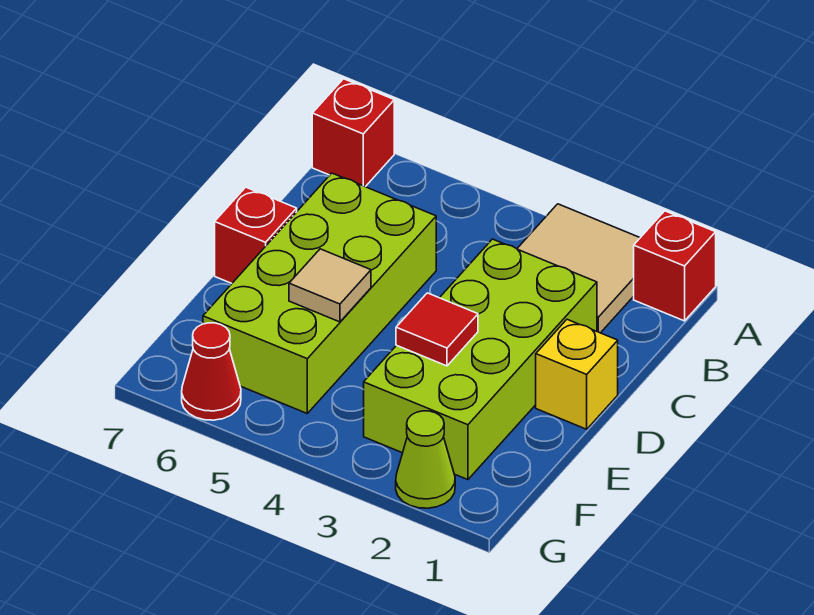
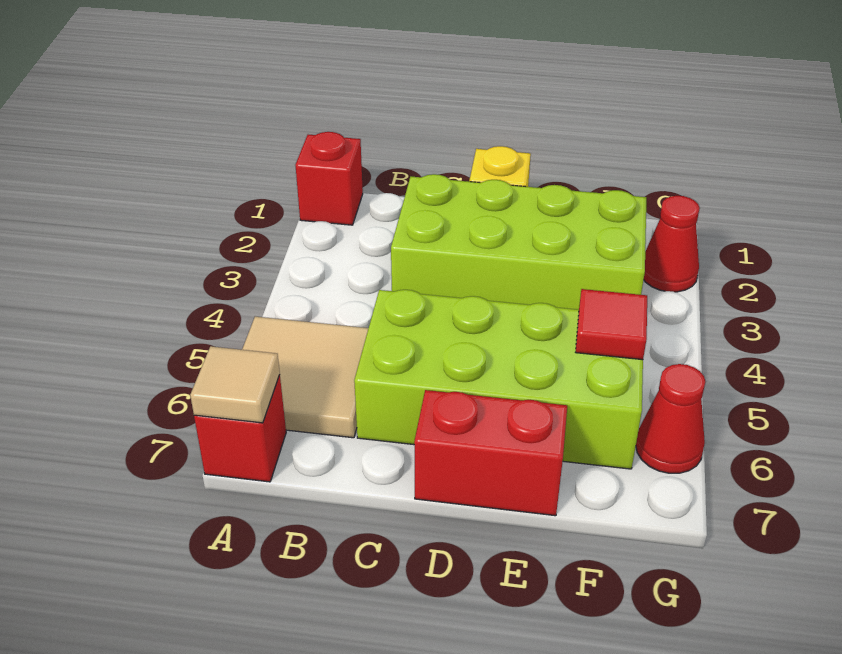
tan tile A2:B3 level 1 -> tan tile A5:B6 level 1
red brick D7 level 1 -> red brick D7:E7 level 1
red tile E3 level 2 -> red tile F5 level 2
tan tile E5 level 2 -> tan tile A7 level 2
lime cone G2 level 1 -> red cone G2 level 1

